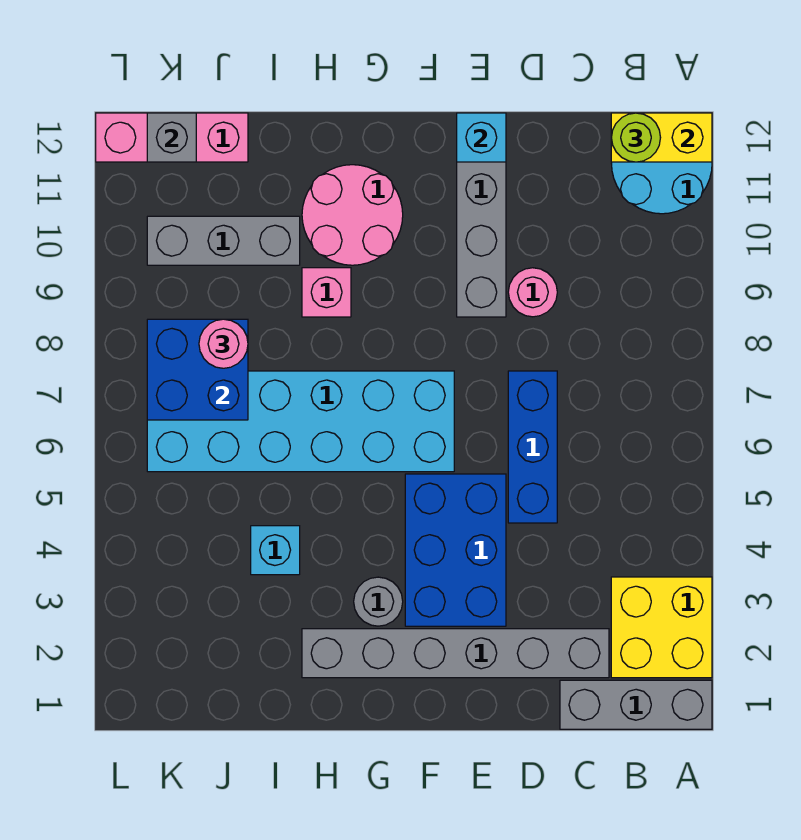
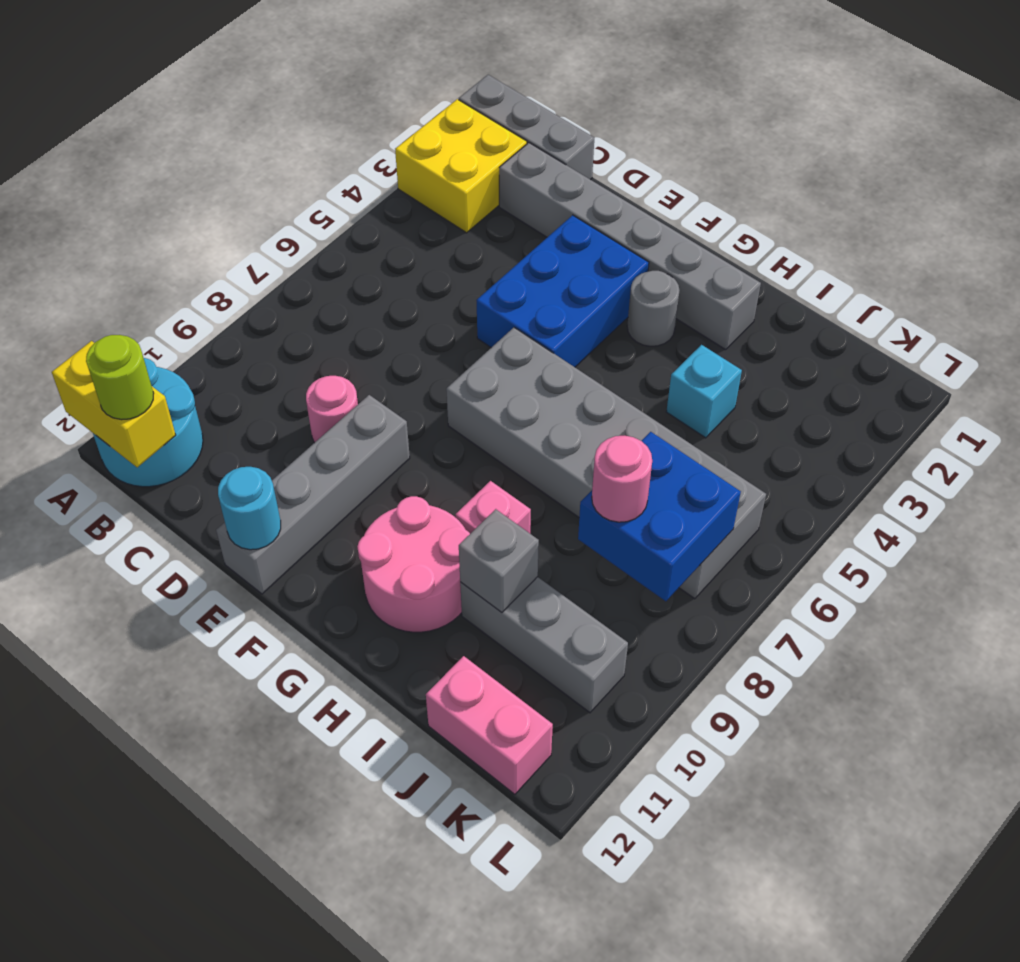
blue brick D5:D7 level 1 -> none
cyan brick E12 level 2 -> cyan round brick E12 level 2
cyan brick F6:K7 level 1 -> grey brick F6:K7 level 1
pink brick J12:L12 level 1 -> pink brick J12:K12 level 1
grey brick K12 level 2 -> grey brick I10 level 2

